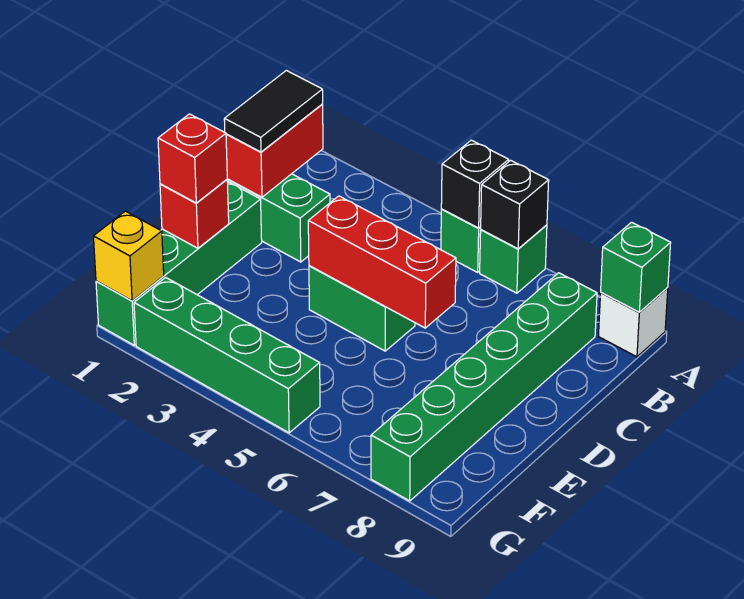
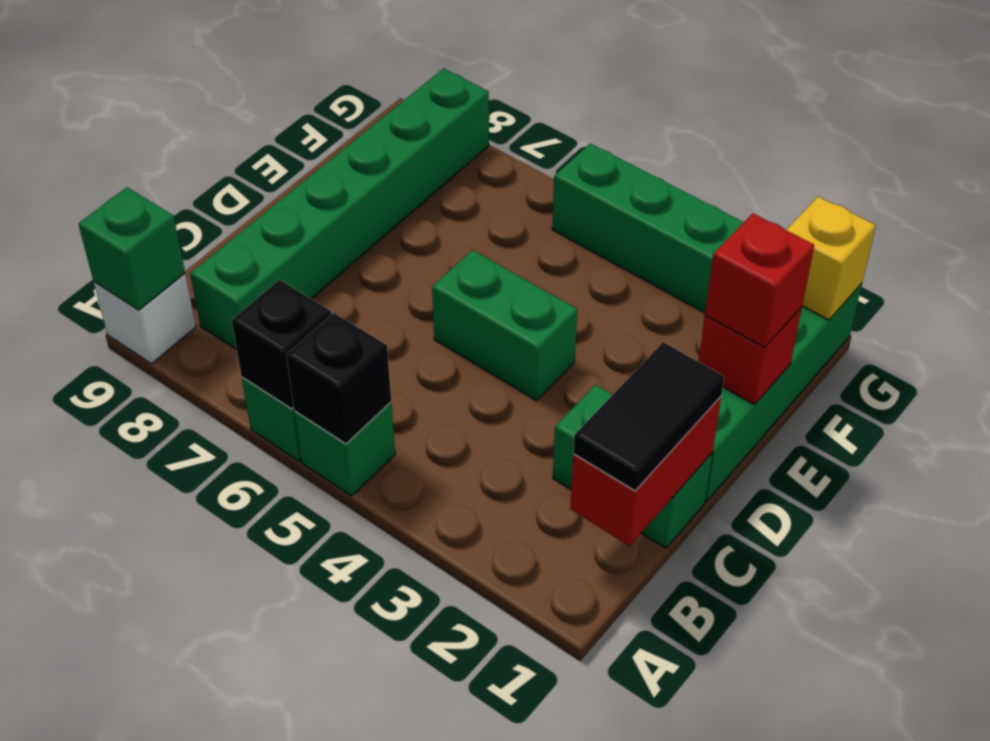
red brick D4:D6 level 2 -> none

